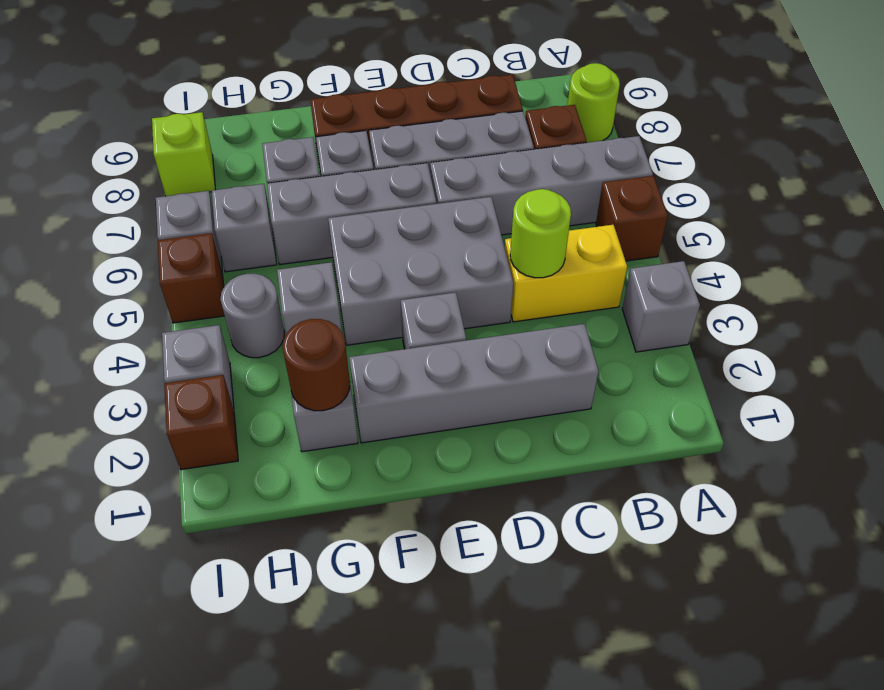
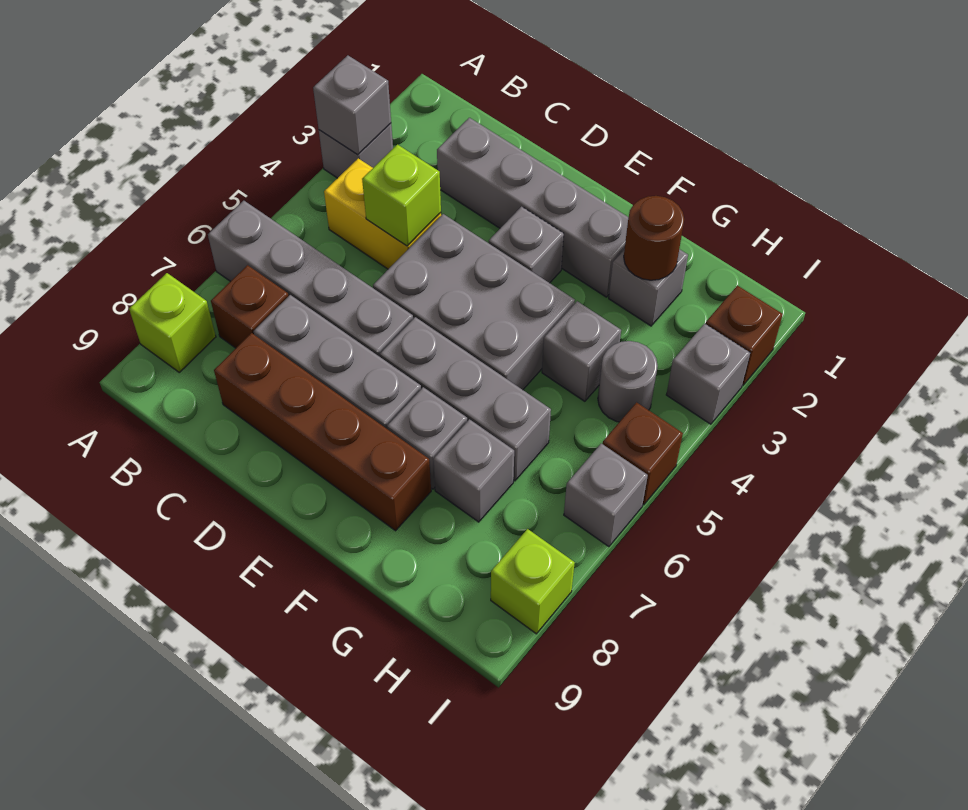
brown brick A5 level 1 -> none
lime round brick A8 level 1 -> lime brick A8 level 1
lime round brick C4 level 2 -> lime brick C4 level 2
grey brick H6 level 1 -> grey brick A3 level 2

